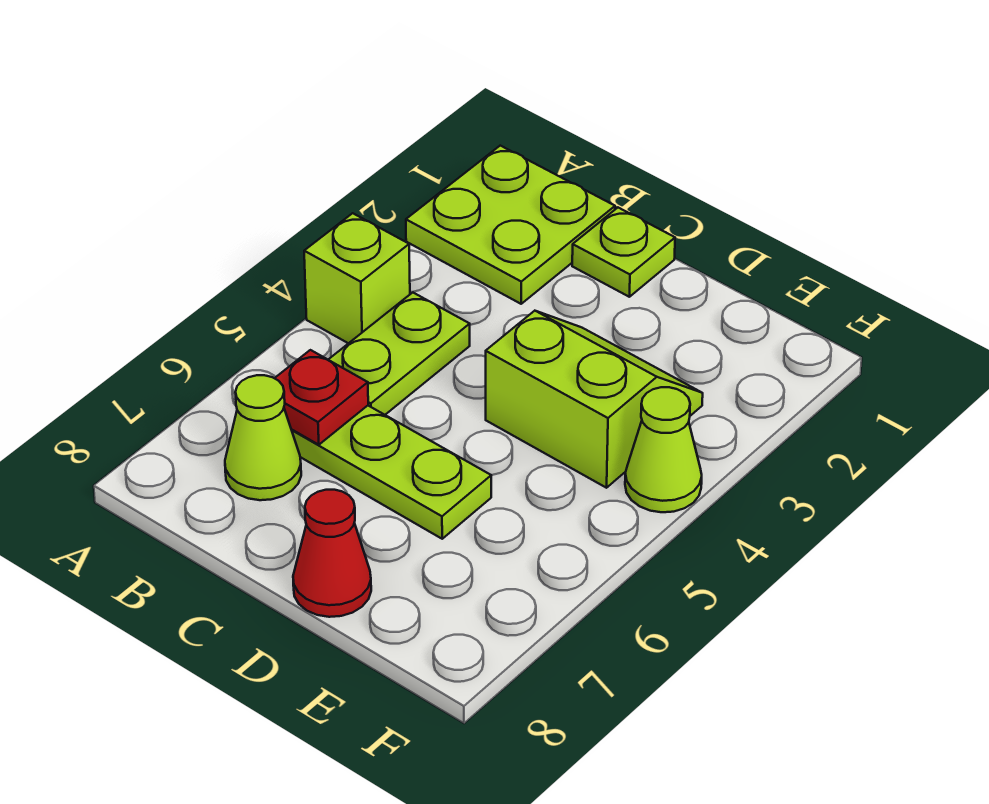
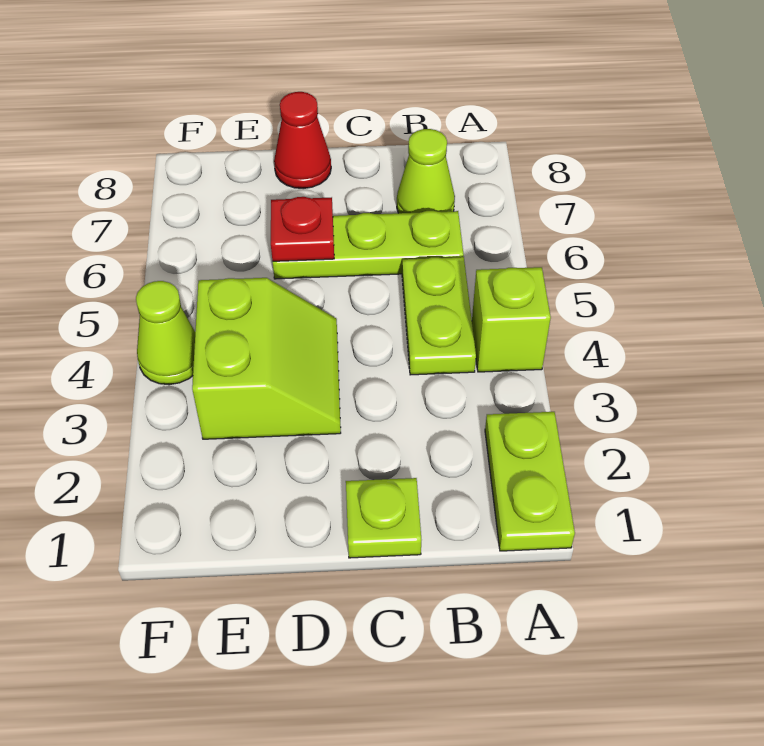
lime plate A1:B2 level 1 -> lime plate A1:A2 level 1
red plate B6 level 2 -> red plate D6 level 2
lime slope D3:E4 level 1 top 4 -> lime slope D3:E4 level 1 top E

